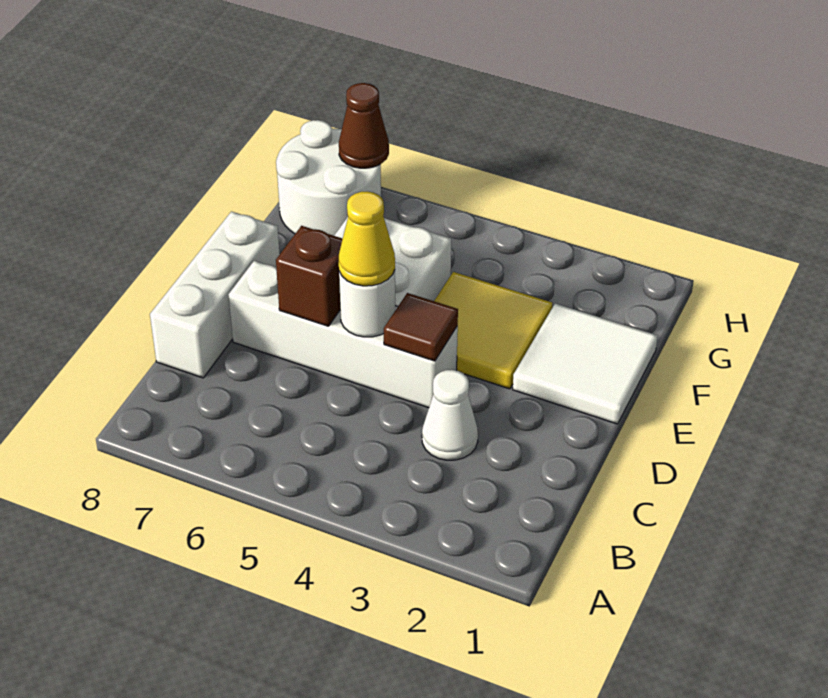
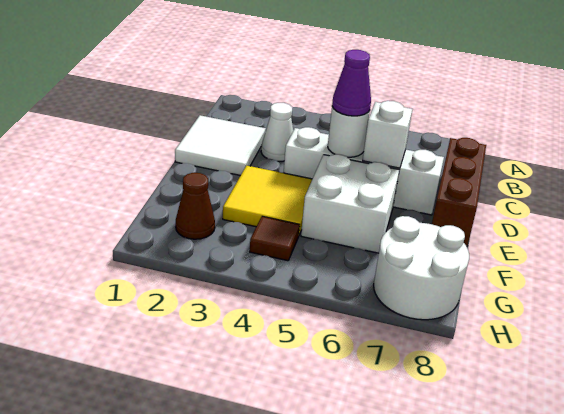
white brick C8:E8 level 1 -> brown brick C8:E8 level 1
brown tile D4 level 2 -> brown tile G4 level 1
yellow cone D5 level 3 -> purple cone D5 level 3
brown brick D6 level 2 -> white brick D6 level 2
white tile E1:F2 level 1 -> white tile C1:D2 level 1
brown cone H7 level 2 -> brown cone G2 level 1

